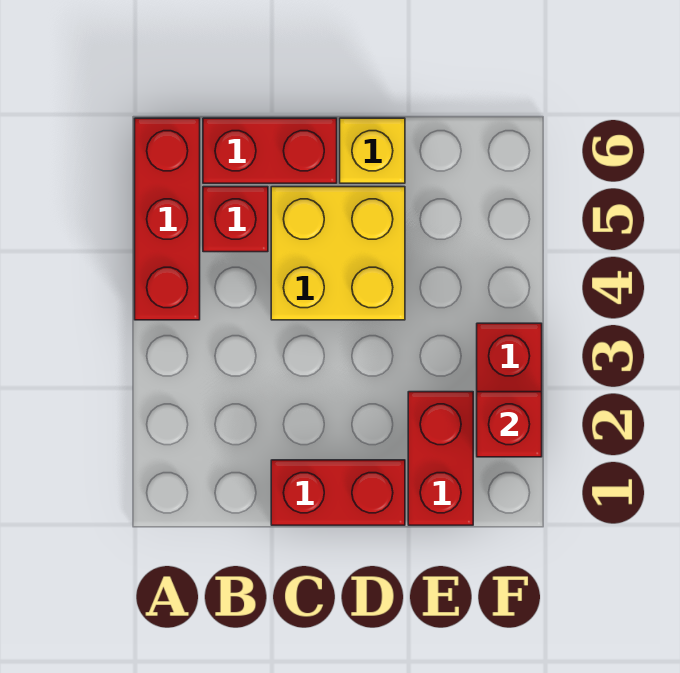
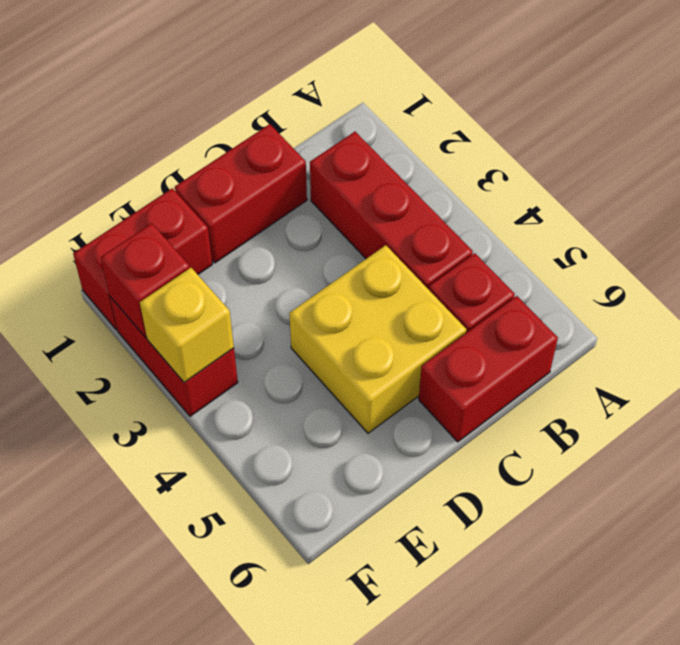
red brick A4:A6 level 1 -> red brick B2:B4 level 1
yellow brick D6 level 1 -> yellow brick F3 level 2
red brick E1:E2 level 1 -> red brick E1:F1 level 1

